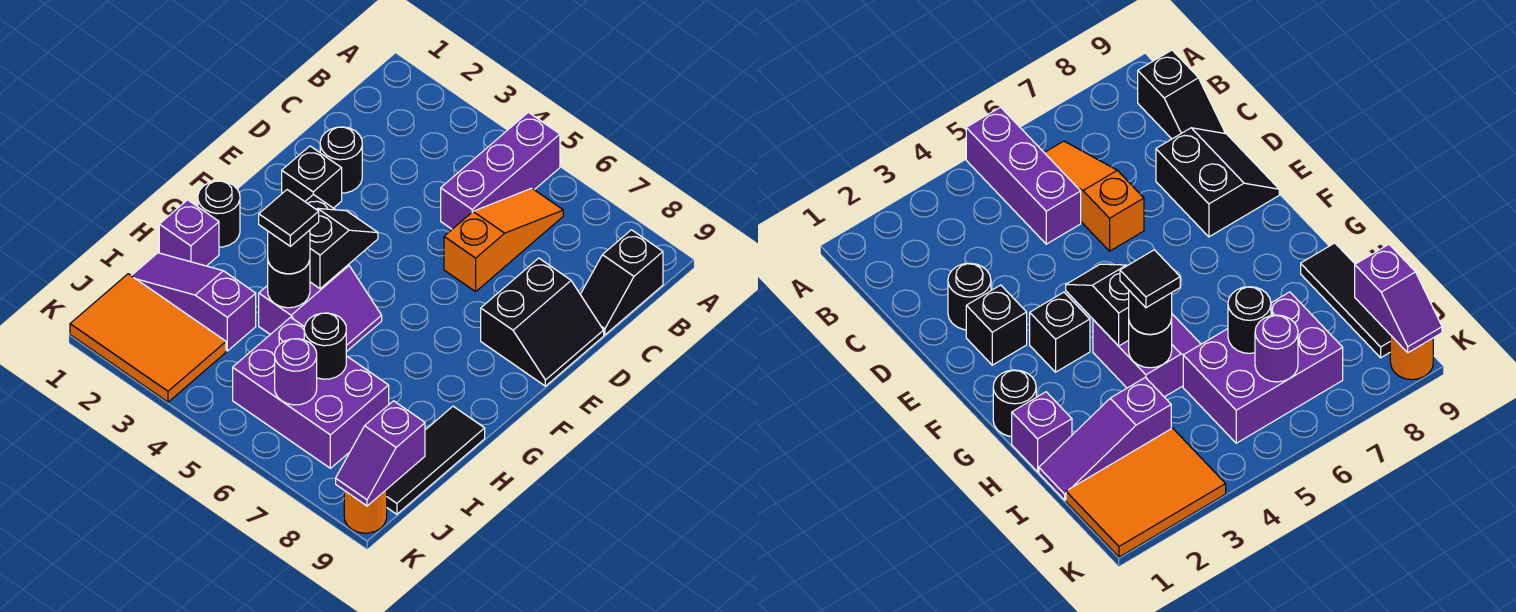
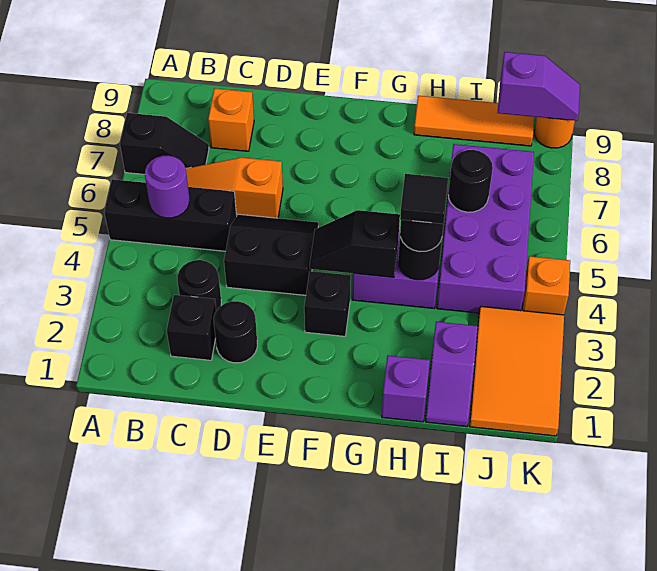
purple brick A5:C5 level 1 -> black brick A5:C5 level 1
black slope B9:C9 level 1 top B -> black slope A7:B7 level 1 top A
none -> orange brick C8 level 1
black slope D8:E9 level 1 top 8 -> black slope D4:E5 level 1 top 4
black brick E2 level 1 -> black brick C2 level 1
black round brick G1 level 1 -> black round brick C3 level 1
black tile H9:J9 level 1 -> orange tile H9:J9 level 1
purple slope I1:I3 level 1 top 3 -> purple slope I1:I2 level 1 top 2
purple brick I5:J7 level 1 -> purple brick I4:J7 level 1
purple round brick J6 level 2 -> purple round brick B5 level 2
none -> orange brick K4 level 1

